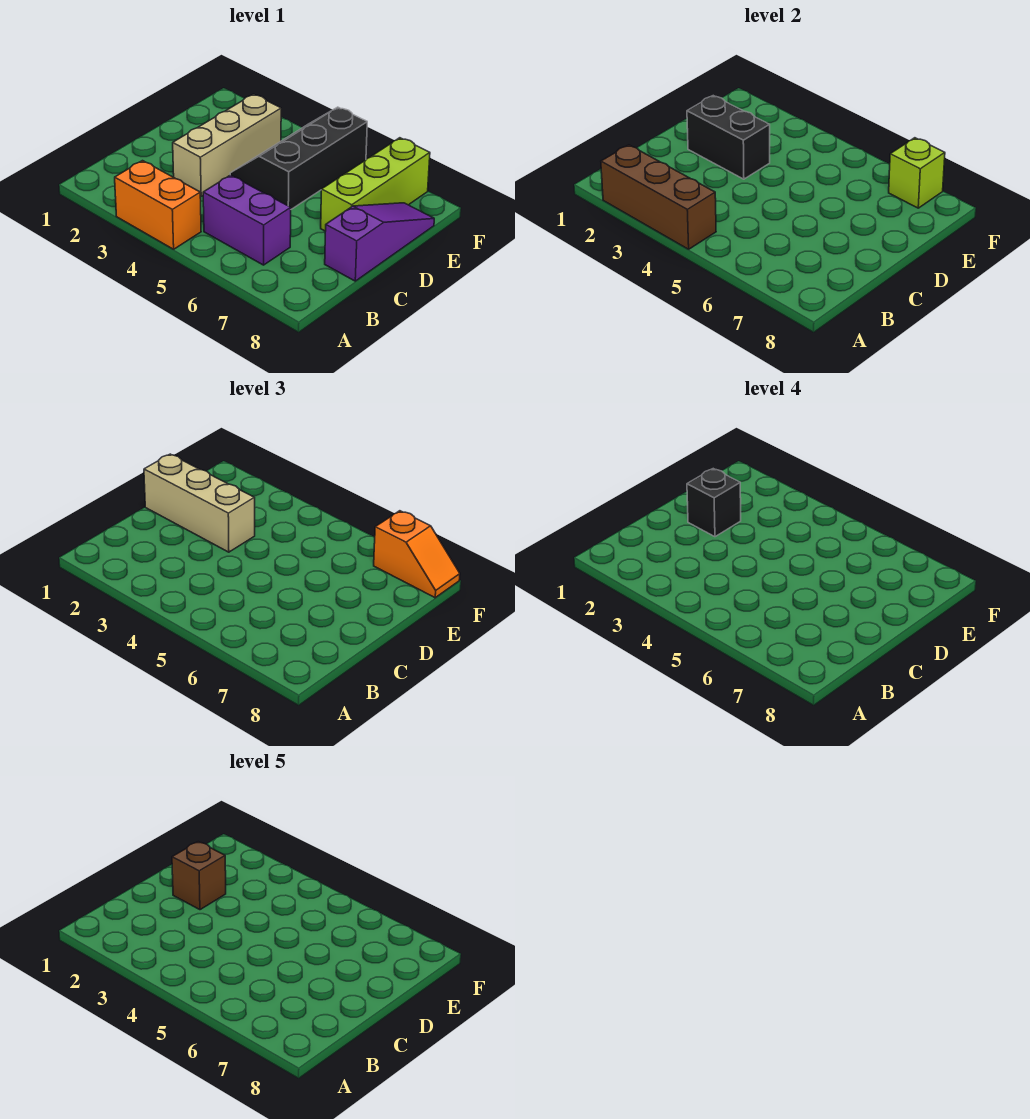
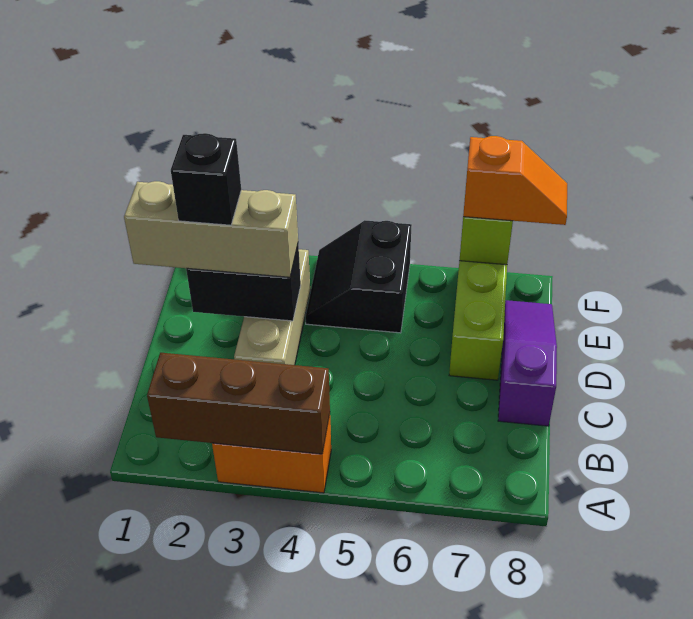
purple brick B5:B6 level 1 -> none
brown brick D2 level 5 -> none
black slope D4:F5 level 1 top 5 -> black slope E4:F5 level 1 top 5

